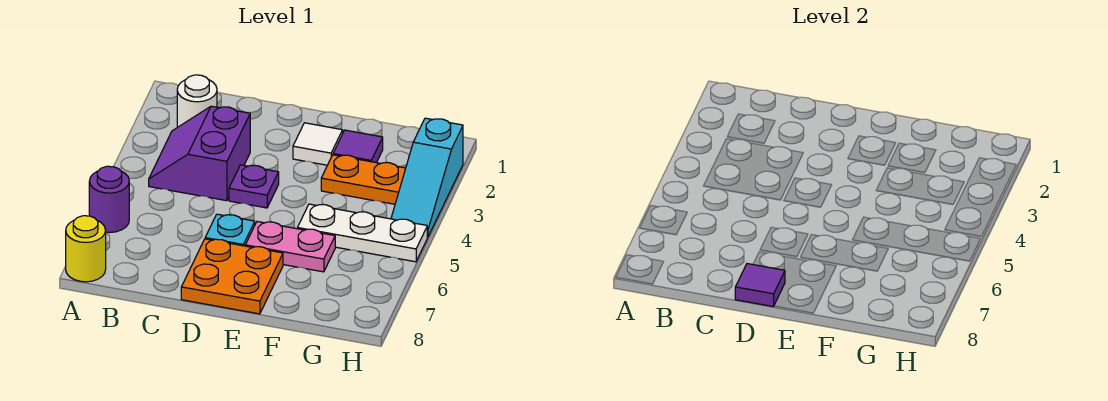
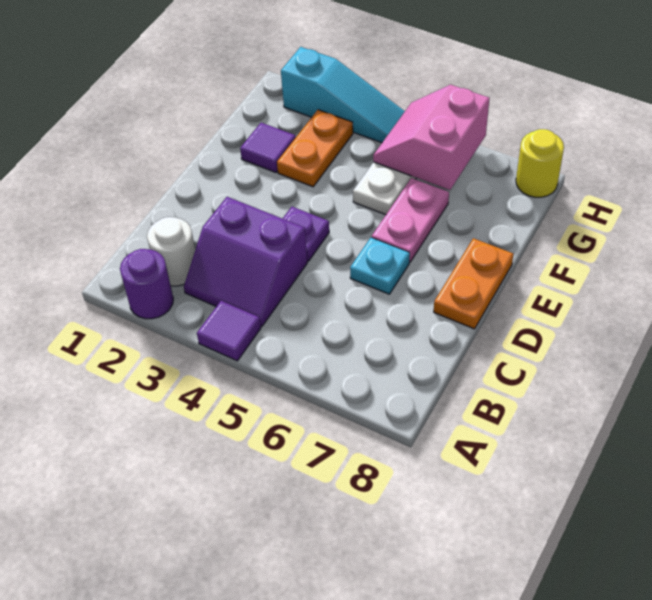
purple round brick A6 level 1 -> purple round brick A2 level 1
yellow round brick A8 level 1 -> yellow round brick H8 level 1
orange plate D7:E8 level 1 -> orange plate D8:E8 level 1
purple tile D8 level 2 -> purple tile A4 level 1
white tile E2 level 1 -> none
none -> pink slope G5:H6 level 2 top 6

